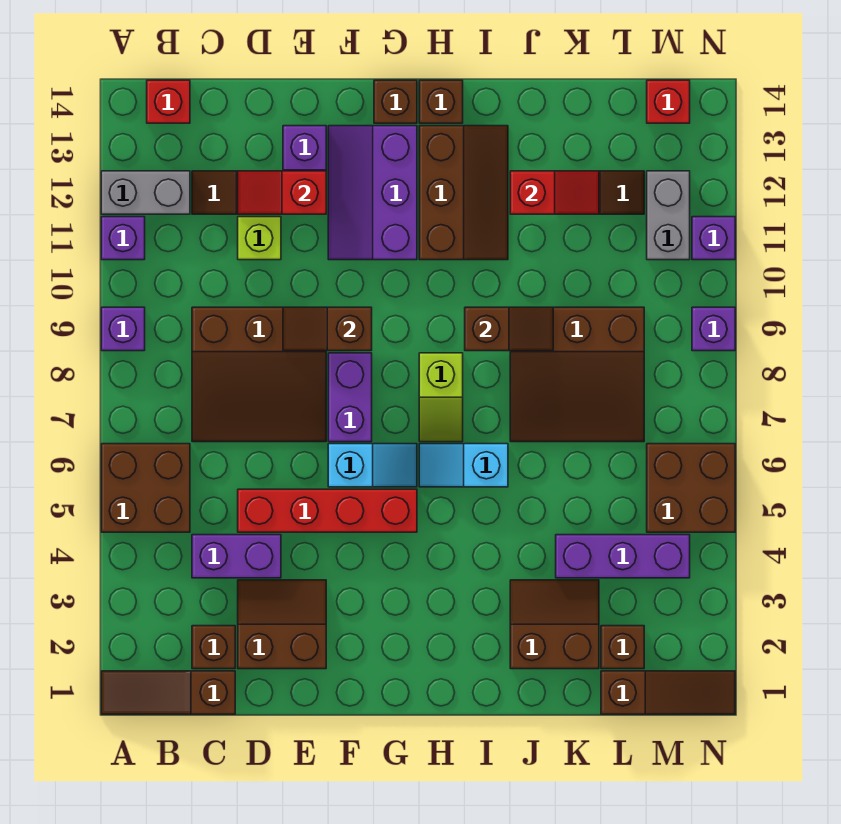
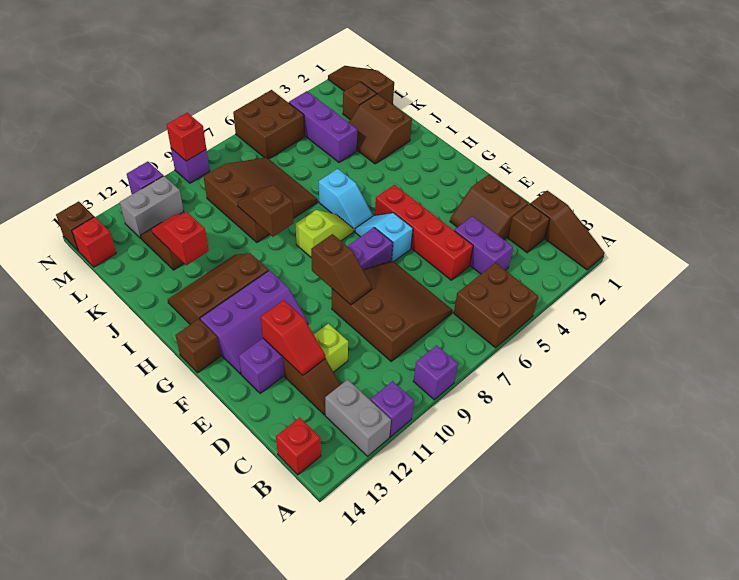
brown brick H14 level 1 -> brown brick N14 level 1
none -> red brick N9 level 2

